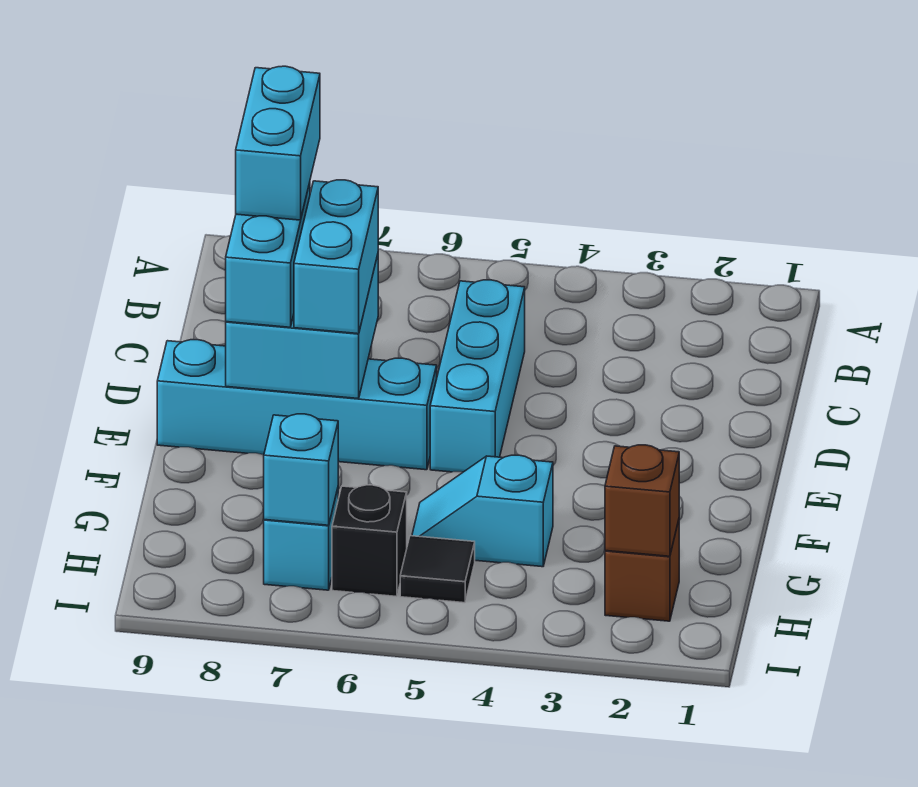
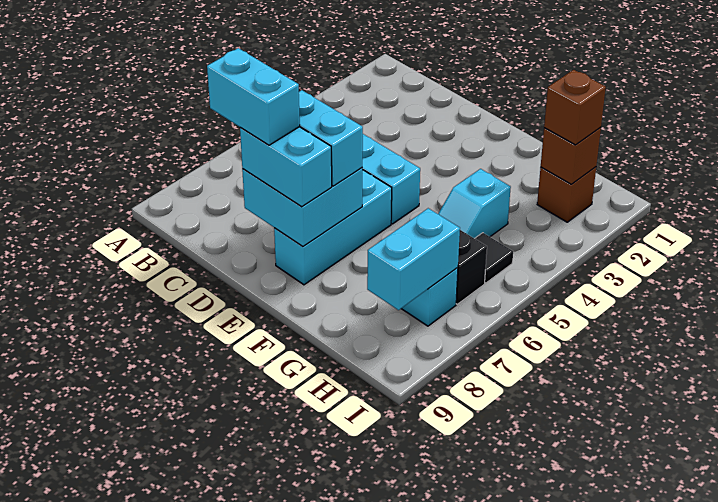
cyan brick E6:E9 level 1 -> cyan brick E6:E8 level 1
none -> brown brick H2 level 3
cyan brick H7 level 2 -> cyan brick H7:H8 level 2

